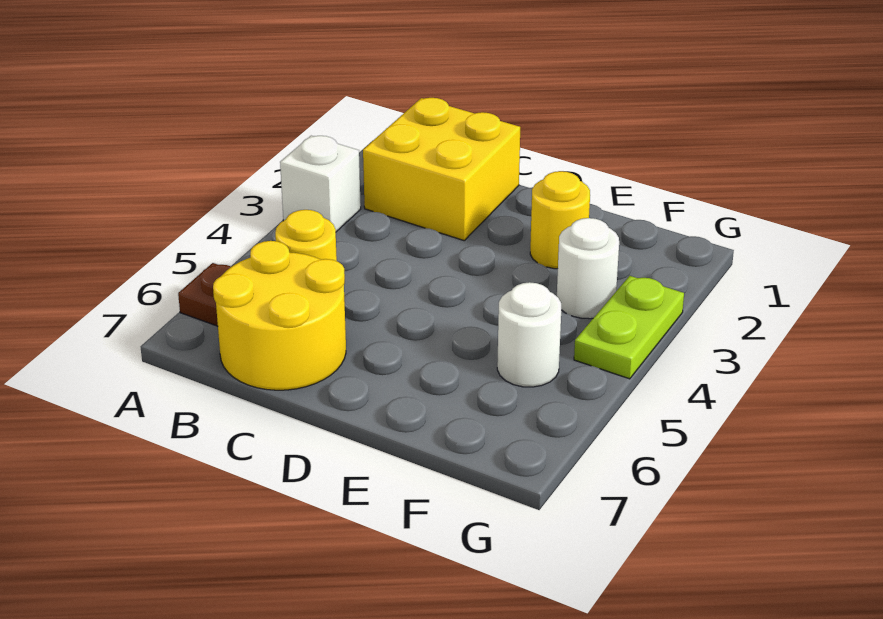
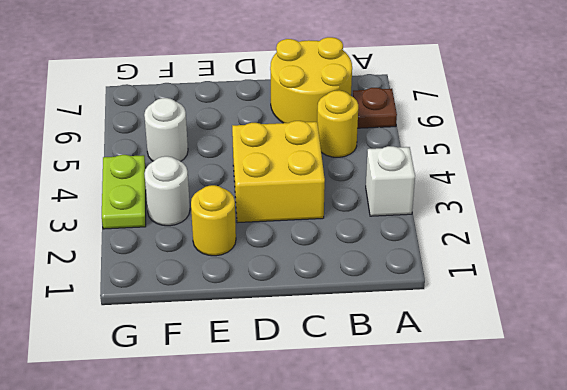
yellow brick B1:C2 level 1 -> yellow brick C3:D4 level 1

